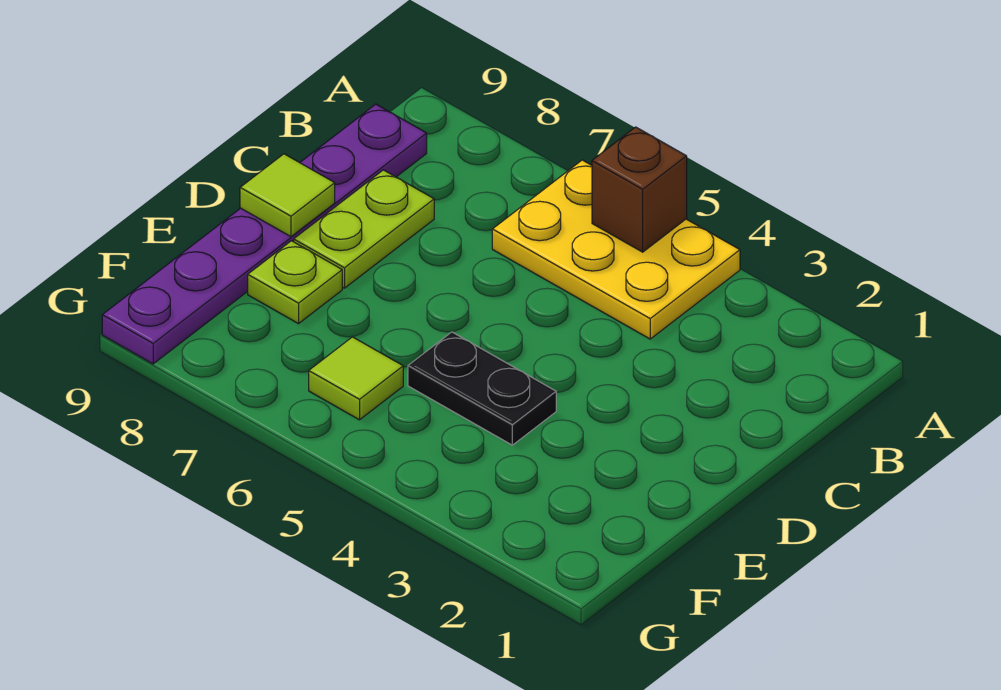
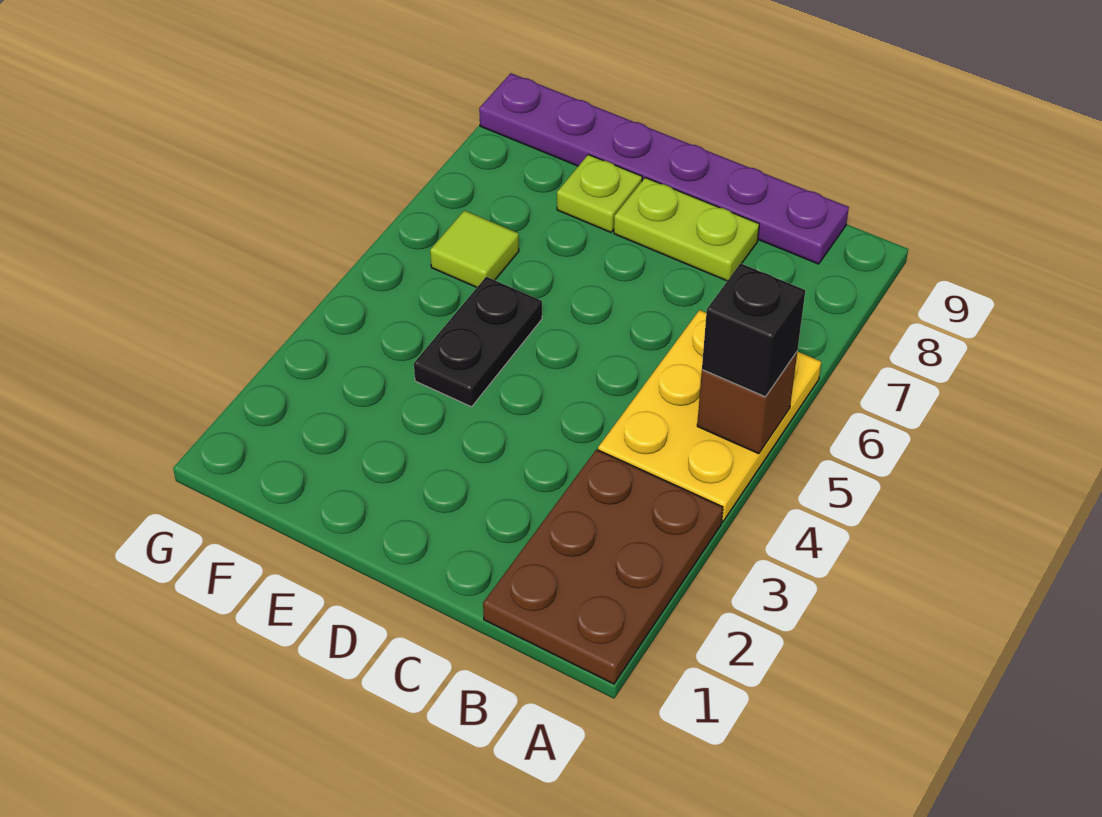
none -> brown plate A1:B3 level 1
none -> black brick A5 level 3
lime tile D9 level 2 -> none

